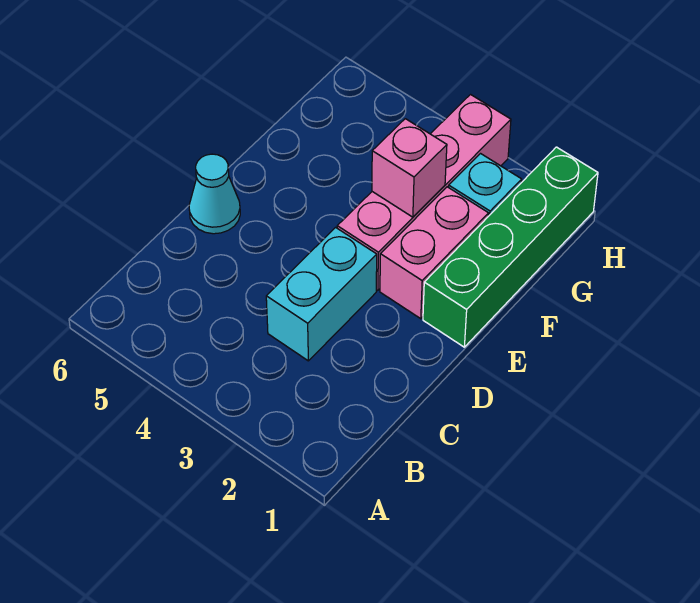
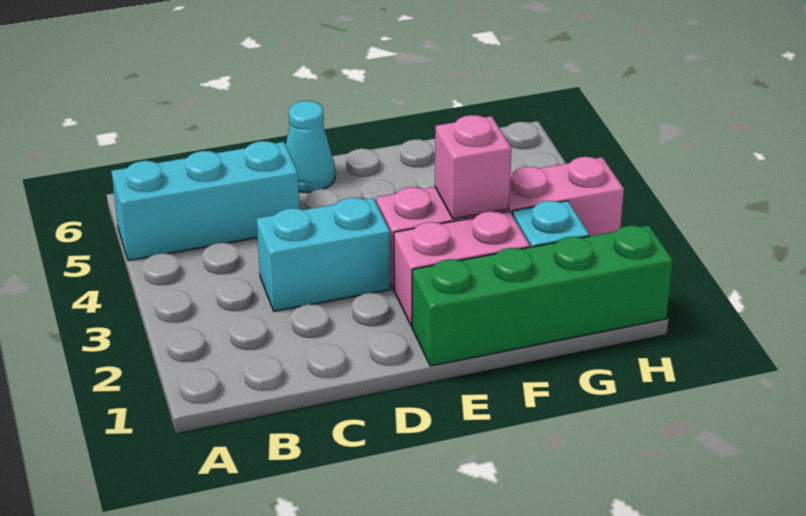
none -> cyan brick A5:C5 level 1

